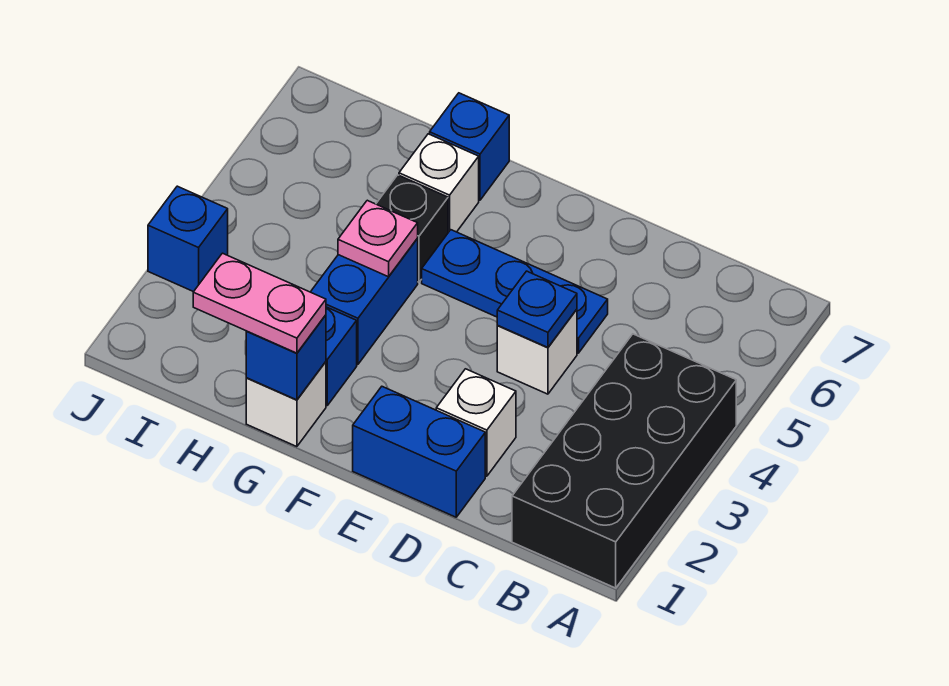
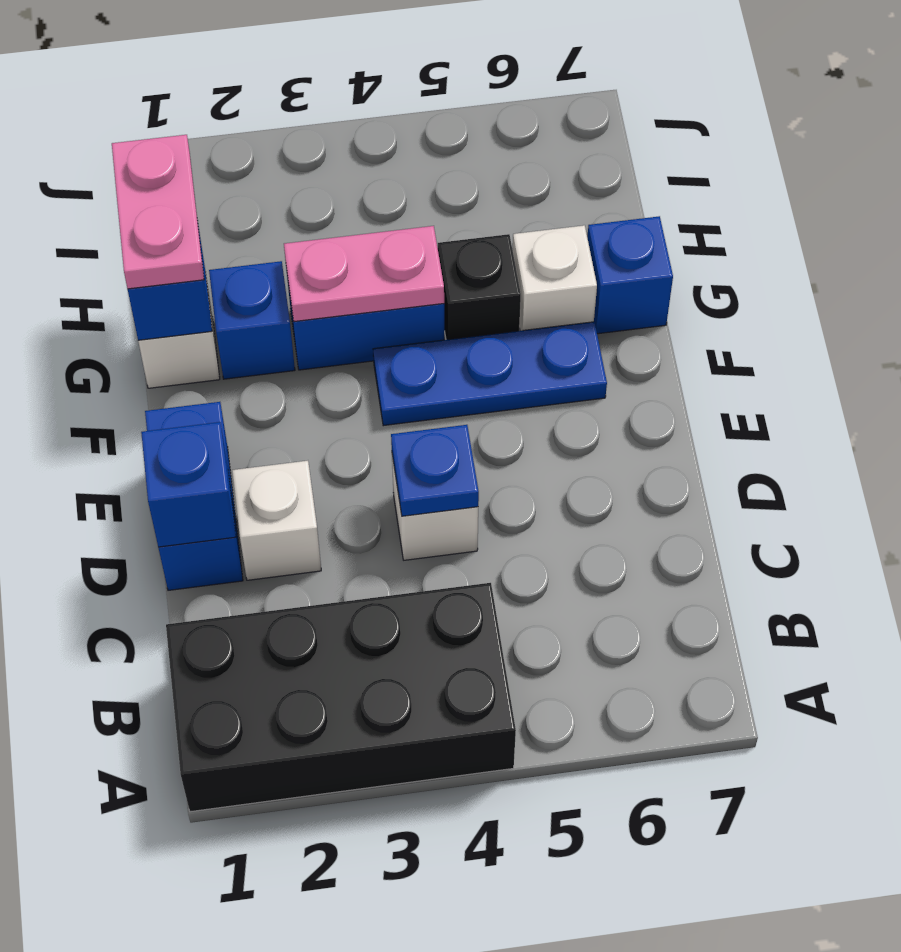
blue plate D5:F5 level 1 -> blue plate F4:F6 level 1
pink plate G4 level 2 -> pink plate G3:G4 level 2
blue brick J3 level 1 -> blue brick D1 level 2

